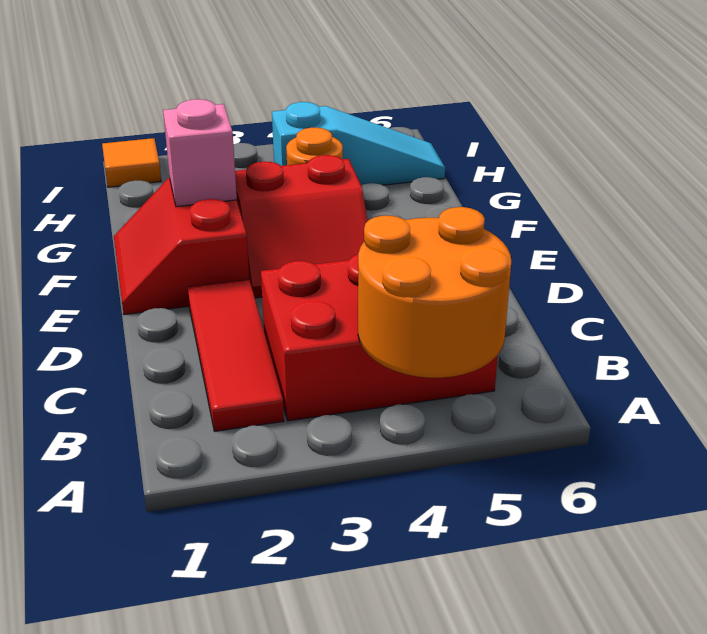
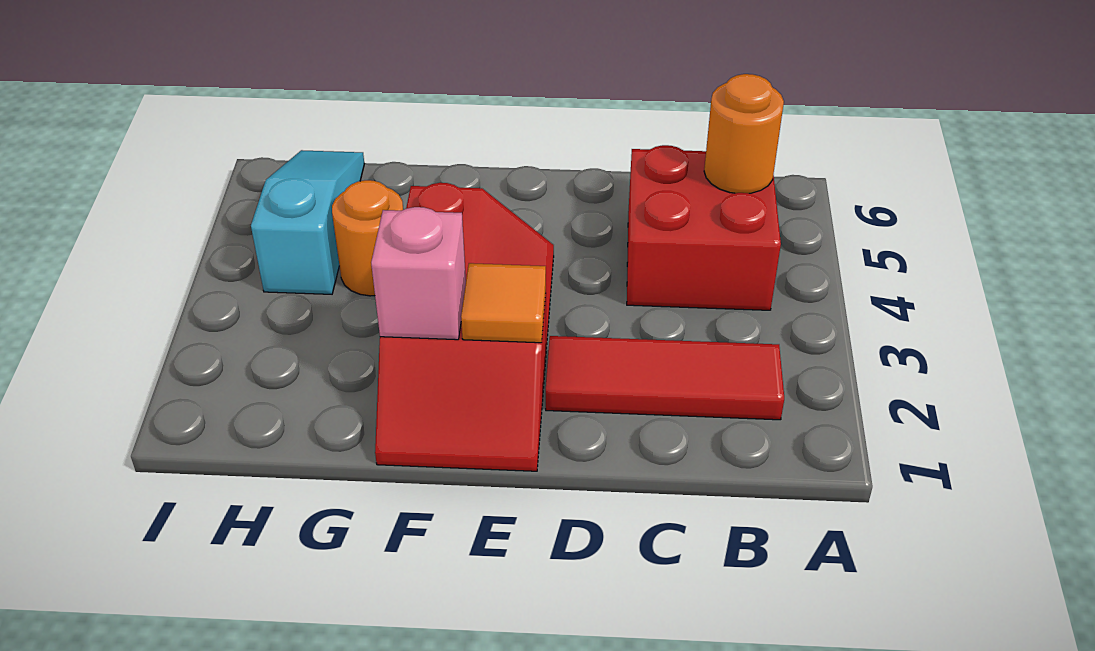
orange round brick A4:B5 level 2 -> orange round brick B5 level 2
red brick B3:C5 level 1 -> red brick B4:C5 level 1
orange tile I1 level 1 -> orange tile E2 level 2

